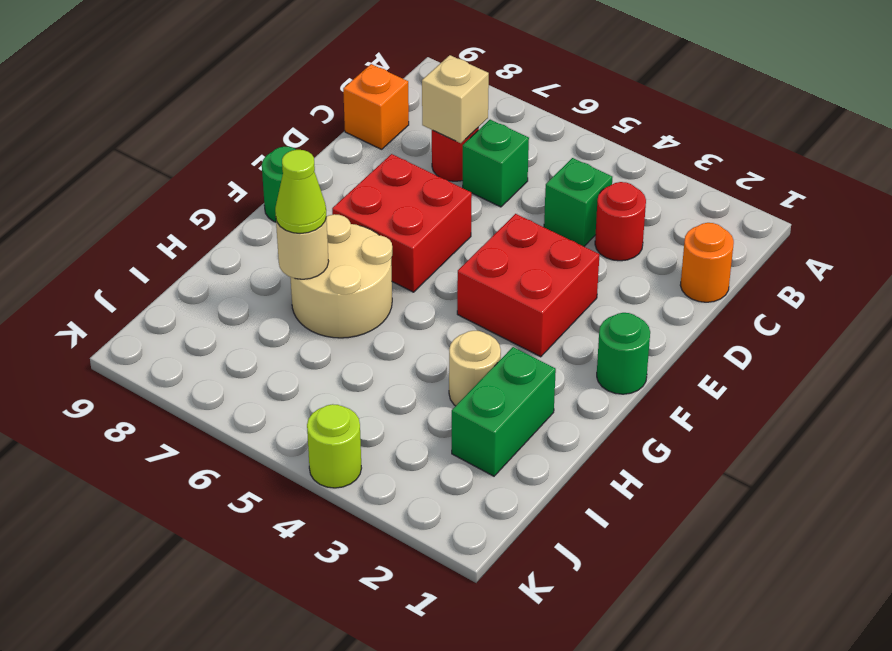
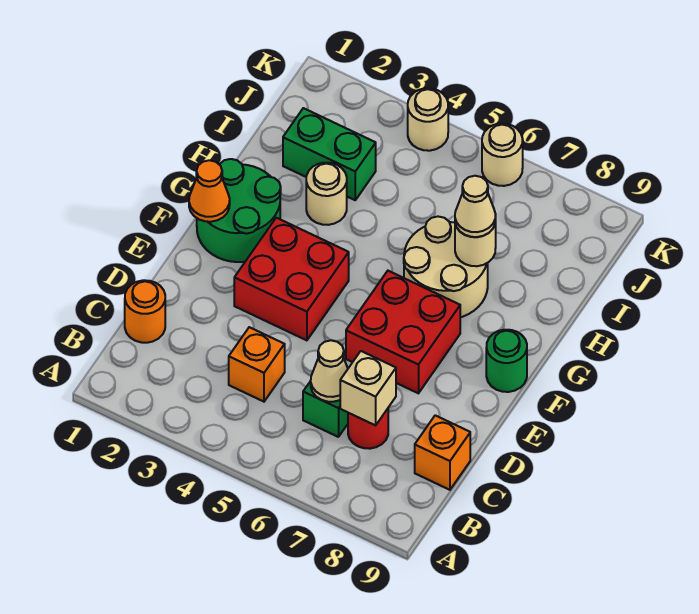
red round brick C3 level 1 -> none
green brick C4 level 1 -> orange brick C4 level 1
none -> tan cone C6 level 2
green round brick F1 level 1 -> green round brick F1:G2 level 1
none -> orange cone F1 level 2
green brick H2:I2 level 1 -> green brick I2:I3 level 1
lime cone H7 level 3 -> tan cone H7 level 3
lime round brick K4 level 1 -> tan round brick K4 level 1
none -> tan round brick K6 level 1

